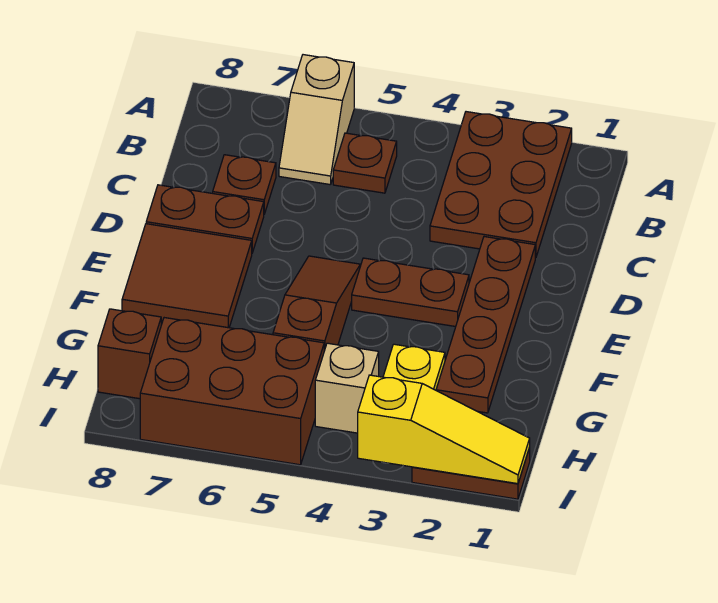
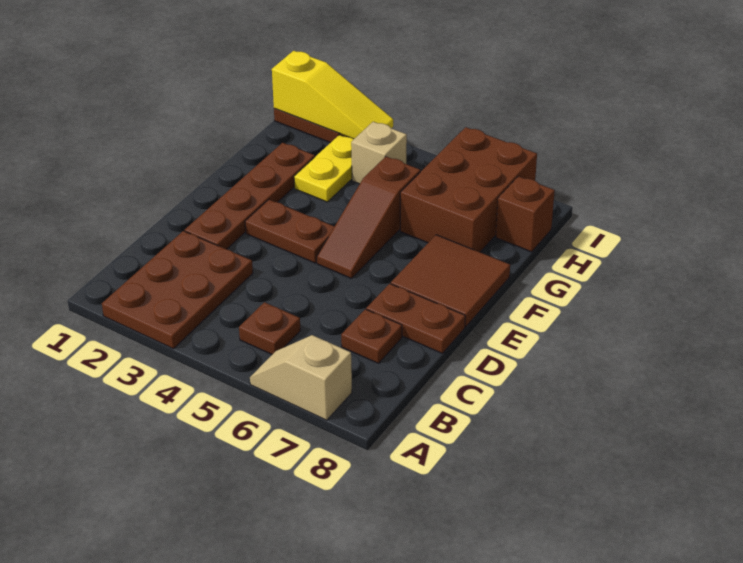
tan slope A6:B6 level 1 top A -> tan slope A6:A7 level 1 top 7
brown brick H5:I7 level 1 -> brown brick G6:I7 level 1
yellow slope I1:I3 level 2 top 3 -> yellow slope I1:I3 level 2 top 1

